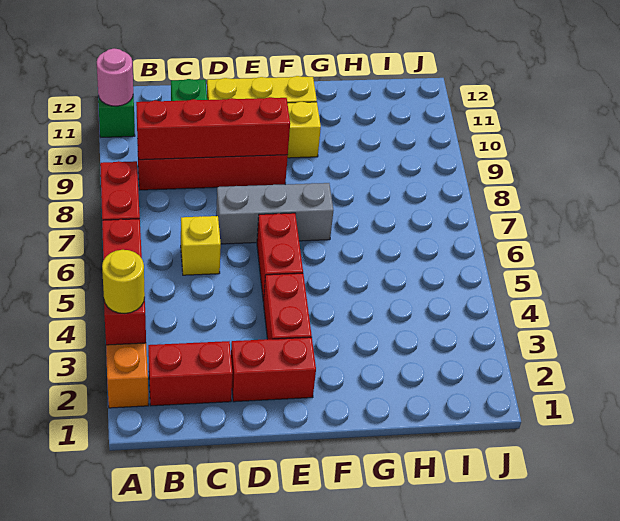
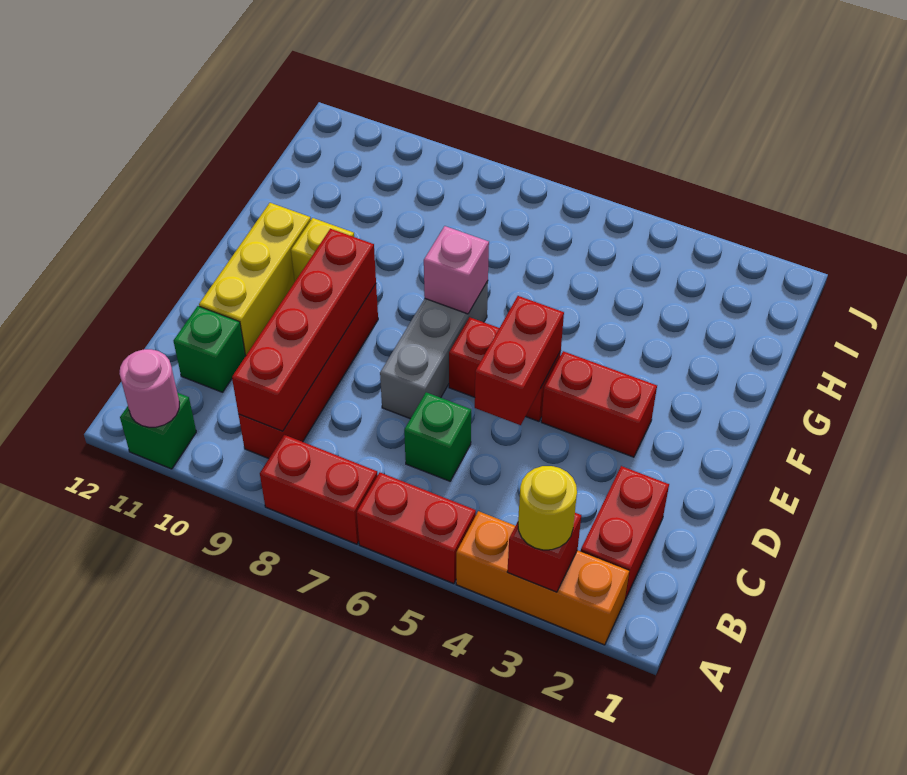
yellow brick C6 level 1 -> green brick C6 level 1
red brick D2:E2 level 1 -> red brick D5:E5 level 2
none -> pink brick F7 level 2

